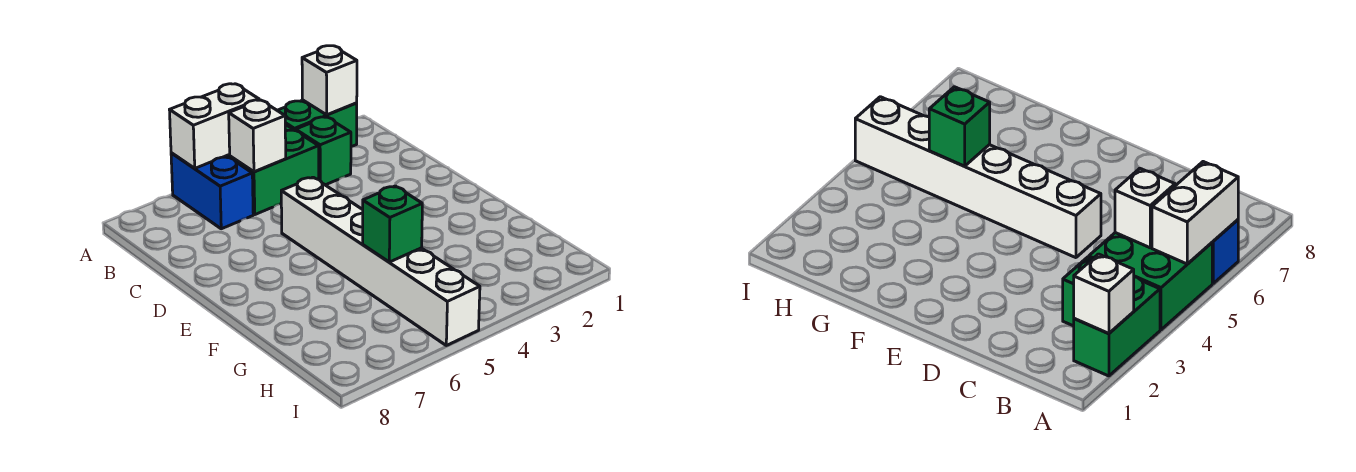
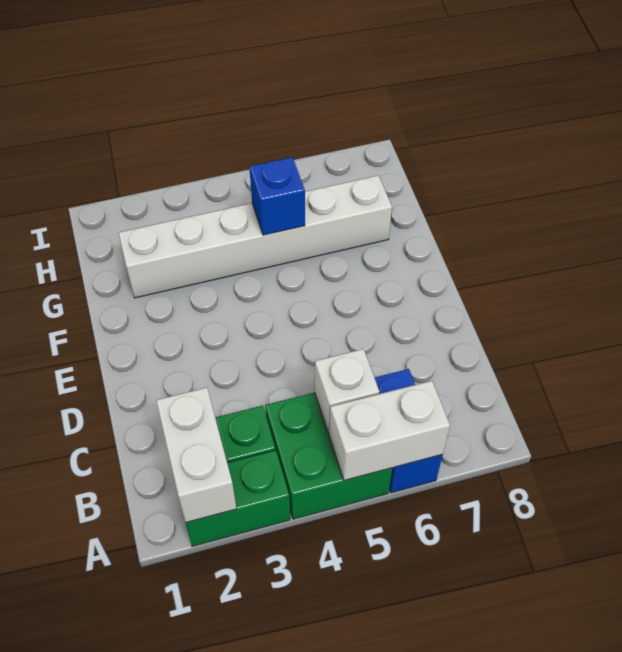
white brick A2 level 2 -> white brick A2:B2 level 2
white brick D5:I5 level 1 -> white brick G2:G7 level 1
green brick G5 level 2 -> blue brick G5 level 2

